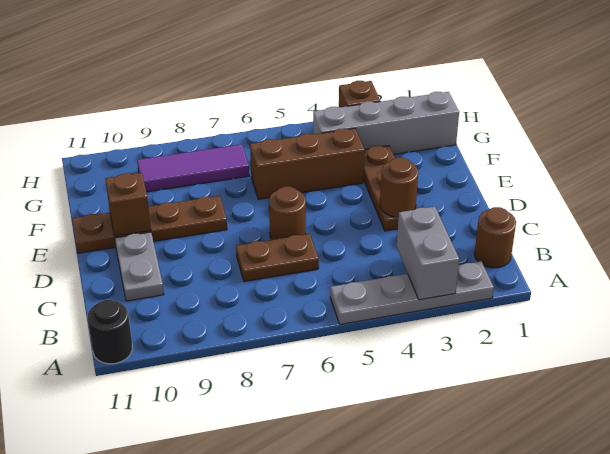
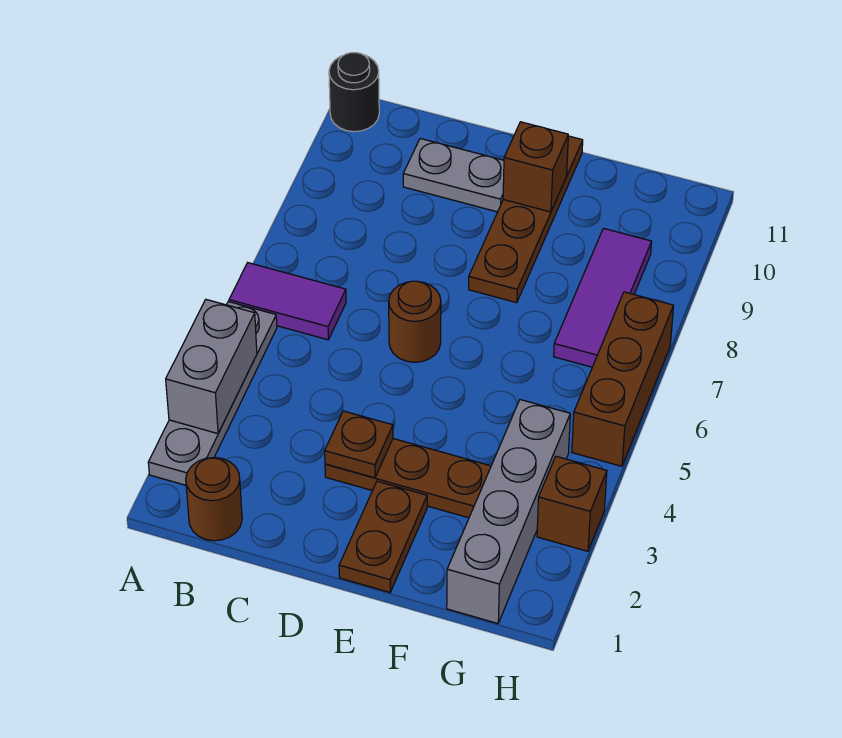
grey brick A3:B3 level 2 -> grey brick A3:A4 level 2
none -> purple tile A6:B6 level 1
brown plate C6:C7 level 1 -> brown plate E1:E2 level 1
brown round brick D3 level 2 -> brown plate D3 level 2
brown brick F4:F6 level 1 -> brown brick H5:H7 level 1

